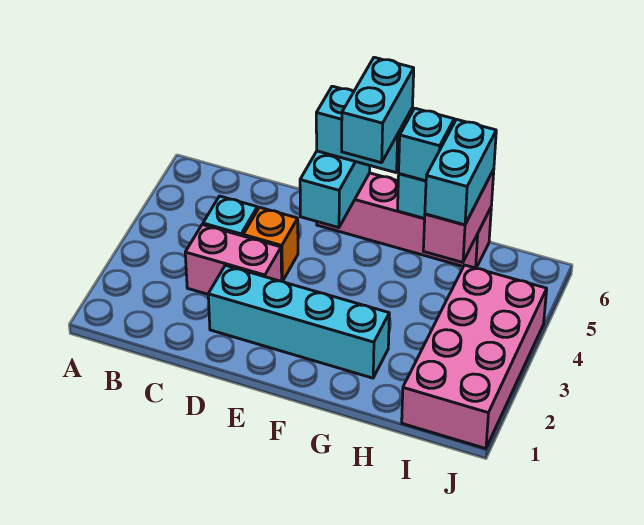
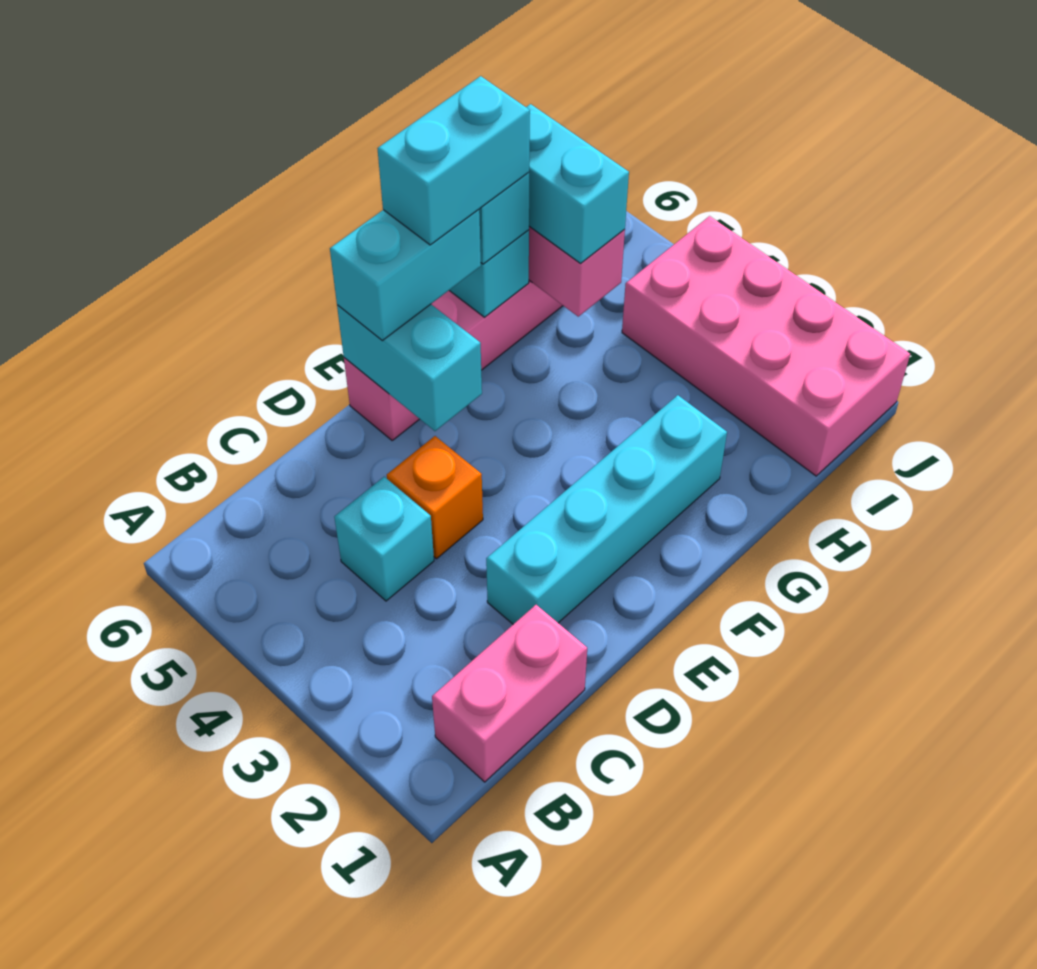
pink brick C3:D3 level 1 -> pink brick B1:C1 level 1
cyan brick F5:F6 level 4 -> cyan brick F6:G6 level 4

